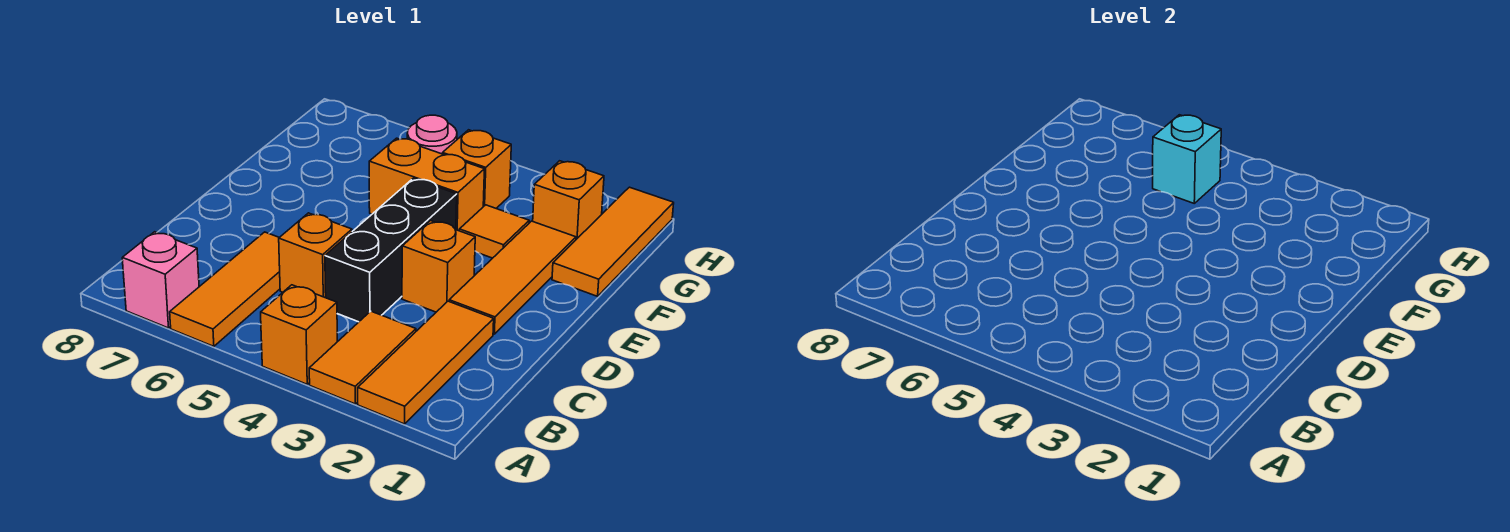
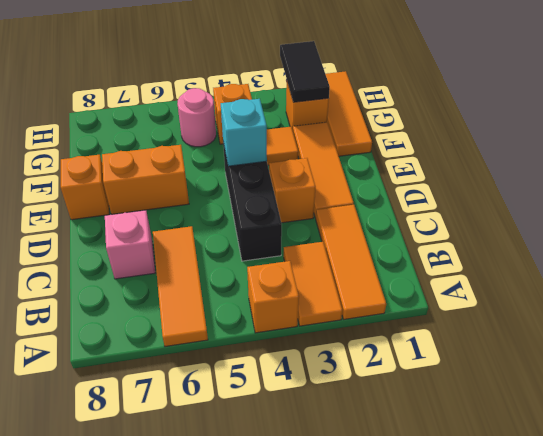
pink brick A7 level 1 -> pink brick C7 level 1
orange brick C5 level 1 -> orange brick E8 level 1
orange brick F4:F5 level 1 -> orange brick E6:E7 level 1
none -> black tile G2:H2 level 2
cyan brick G5 level 2 -> cyan brick E4 level 2

